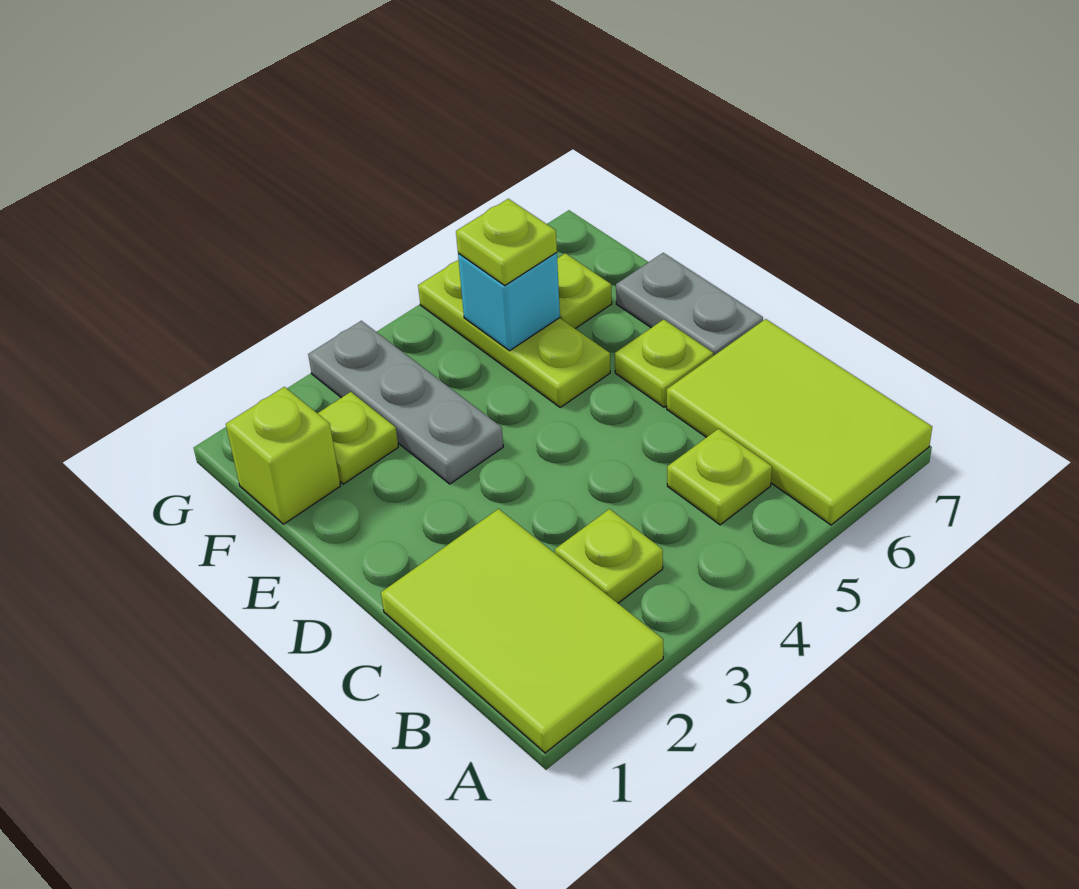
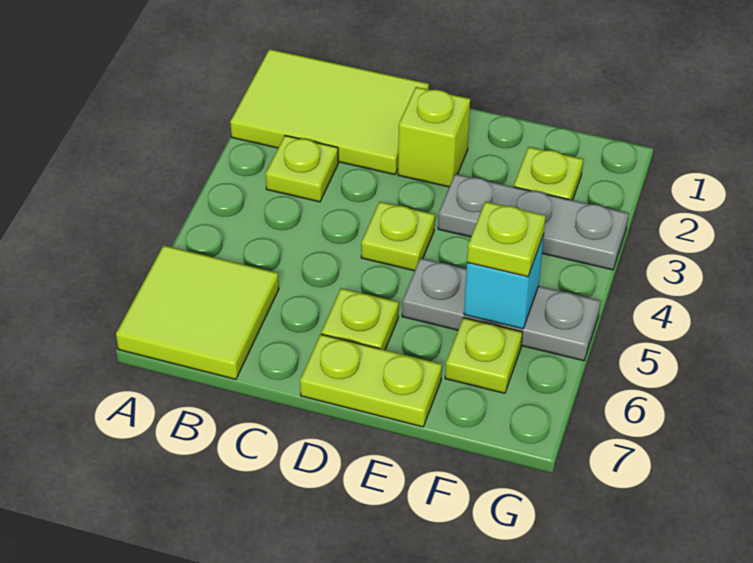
lime tile A6:C7 level 1 -> lime tile A6:B7 level 1
lime plate B5 level 1 -> lime plate D4 level 1
grey plate D7:E7 level 1 -> lime plate D7:E7 level 1
lime plate E5:G5 level 1 -> grey plate E5:G5 level 1
lime brick F1 level 1 -> lime brick D2 level 1

